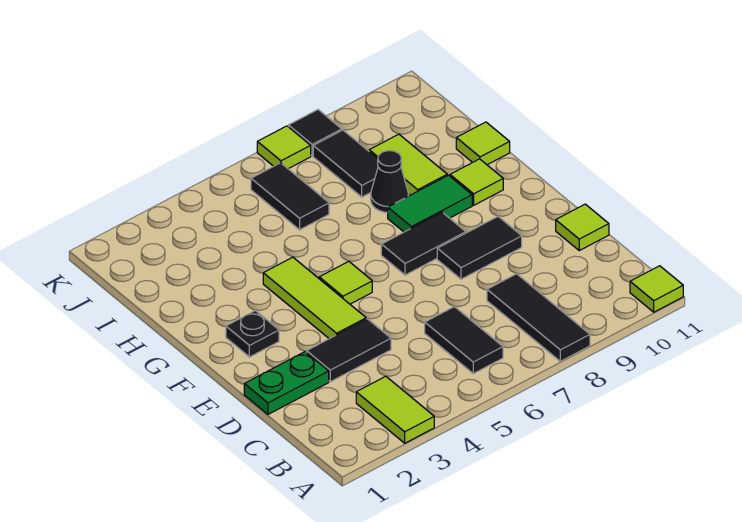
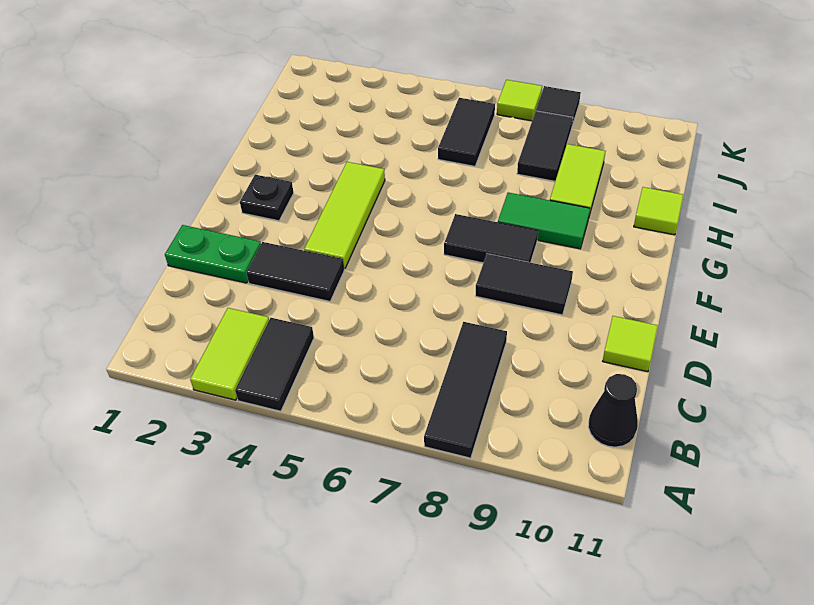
lime tile A11 level 1 -> none
black tile B6:C6 level 1 -> black tile A4:B4 level 1
lime tile F5 level 1 -> none
lime tile G10 level 1 -> none
black cone H8 level 1 -> black cone B11 level 1

